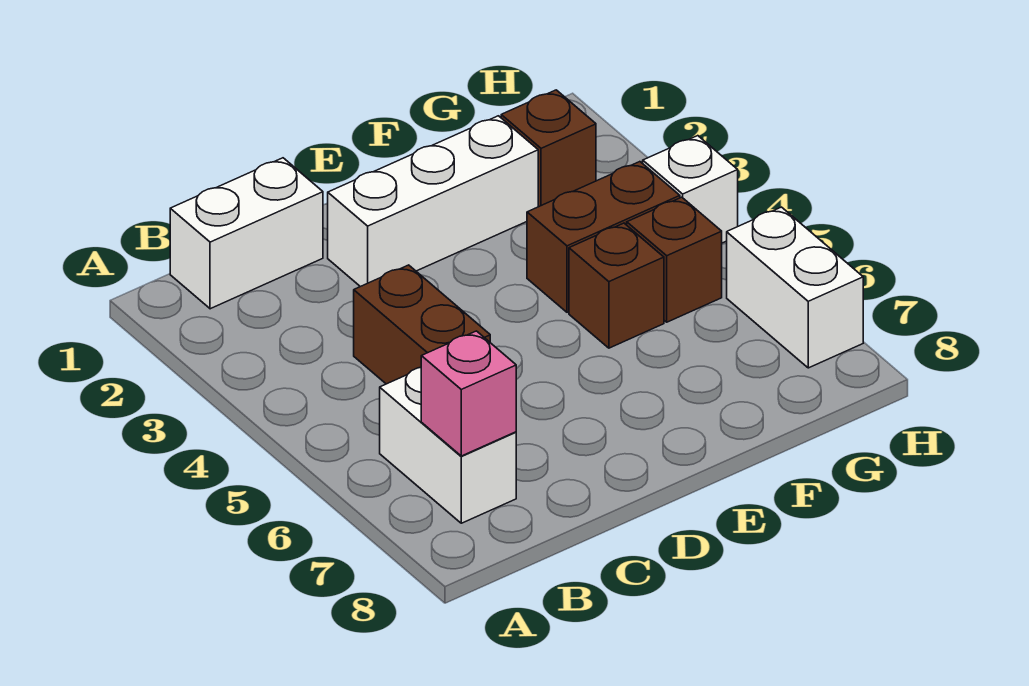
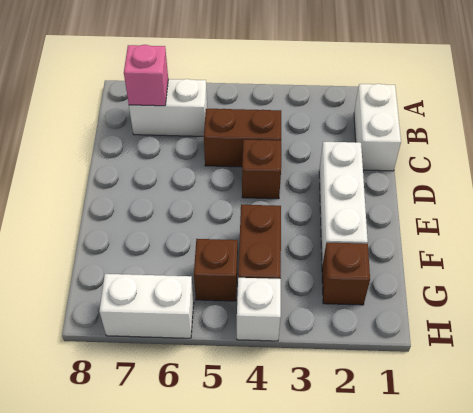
brown brick F5 level 1 -> brown brick D4 level 1

